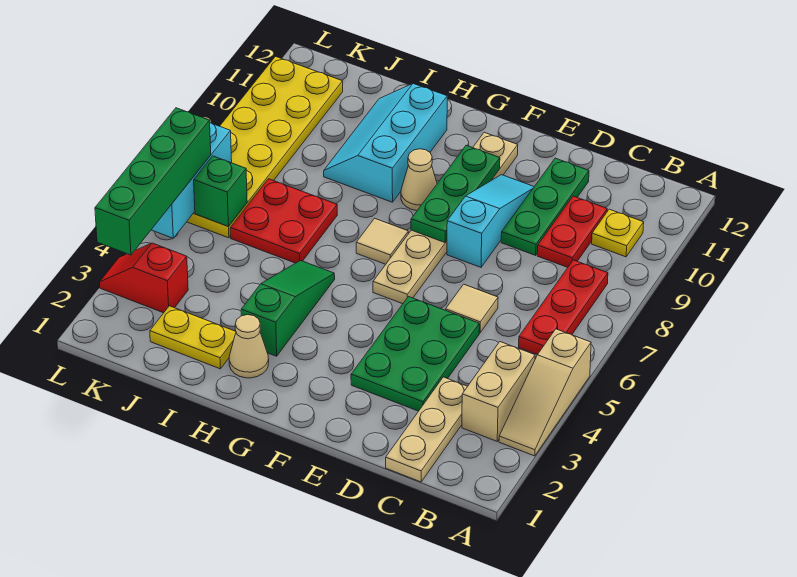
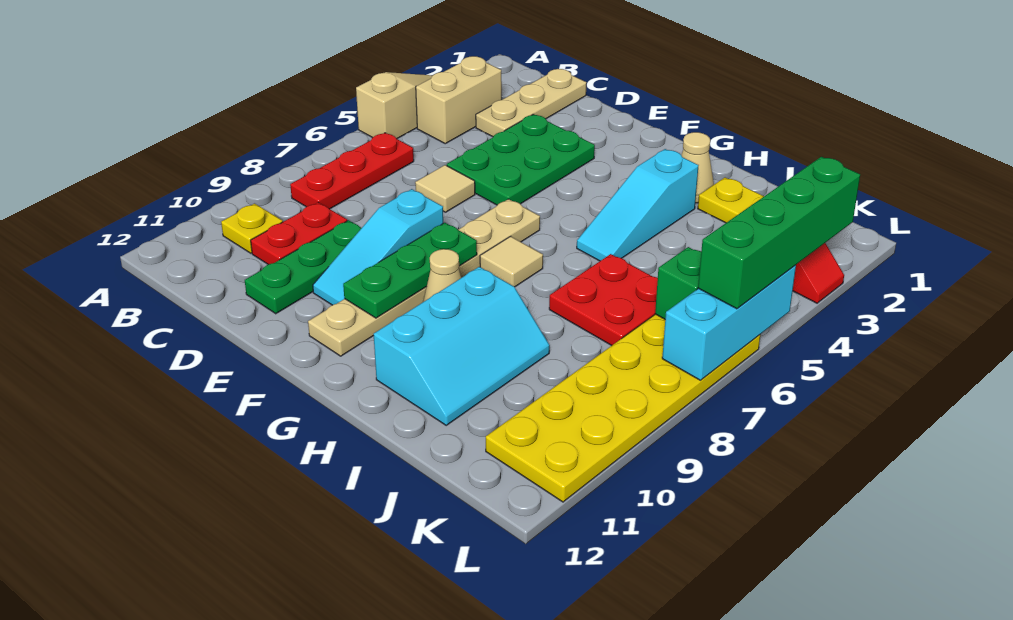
green slope H3:H5 level 1 top 3 -> cyan slope H3:H5 level 1 top 3

